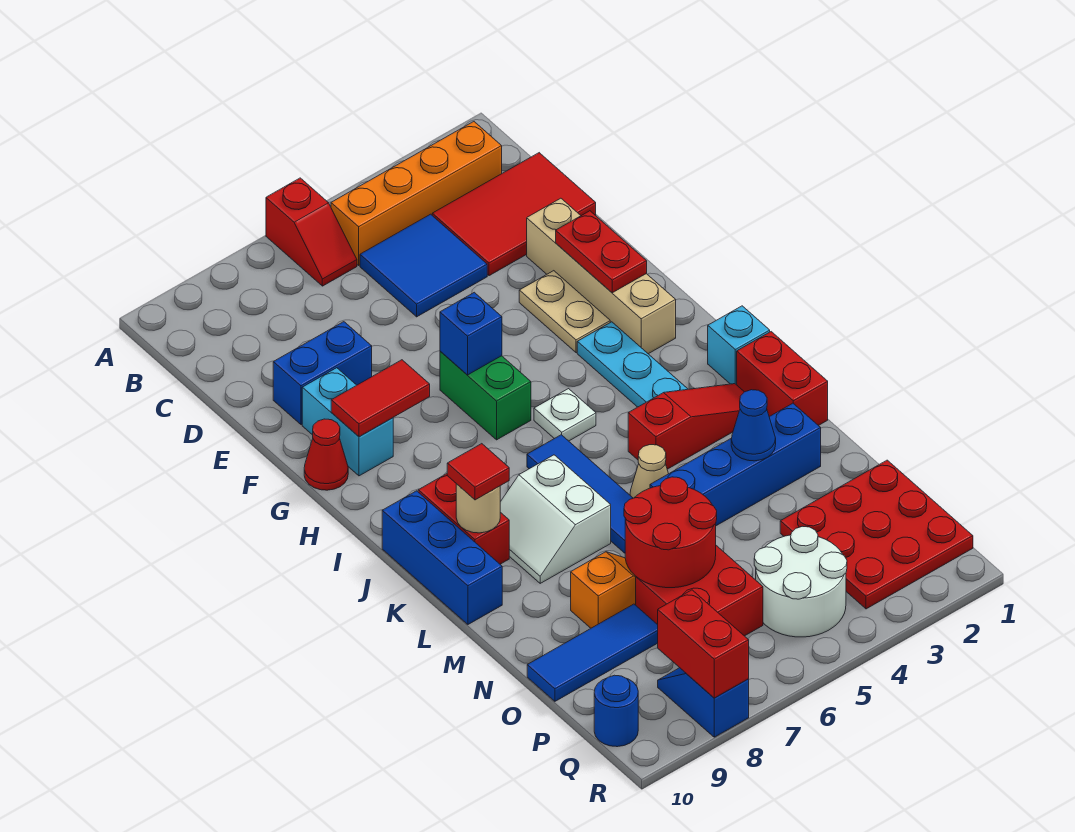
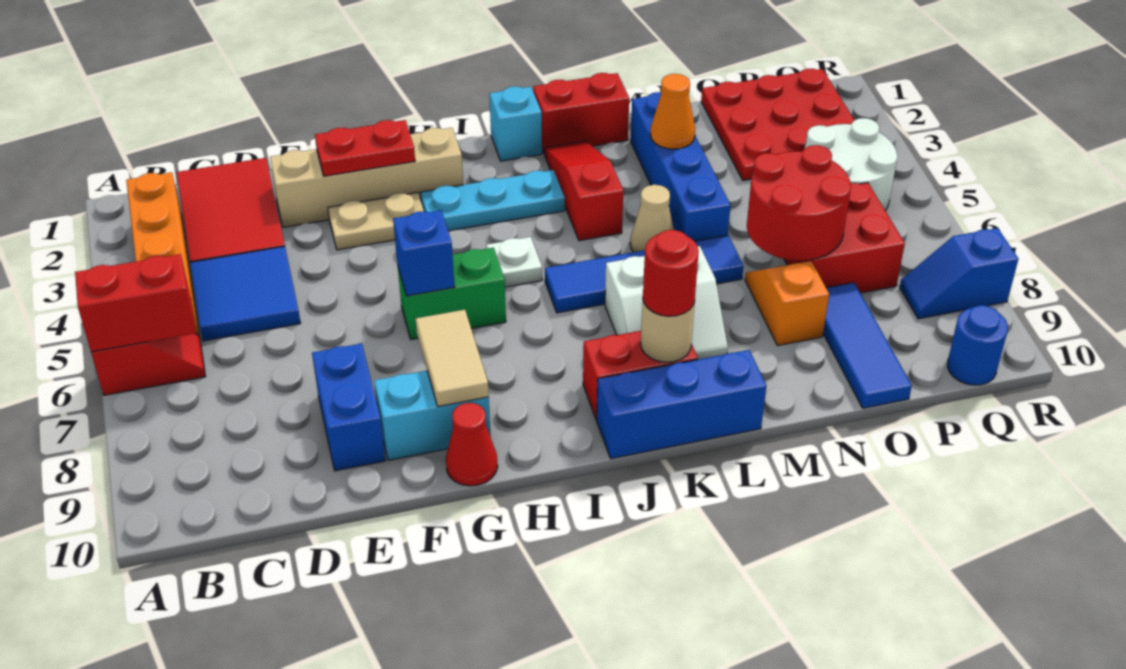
red tile G8:G9 level 2 -> tan tile G8:G9 level 2
red tile K9 level 3 -> red round brick K9 level 3
blue cone M3 level 2 -> orange cone M3 level 2
red brick Q8:R8 level 2 -> red brick A6:B6 level 2

